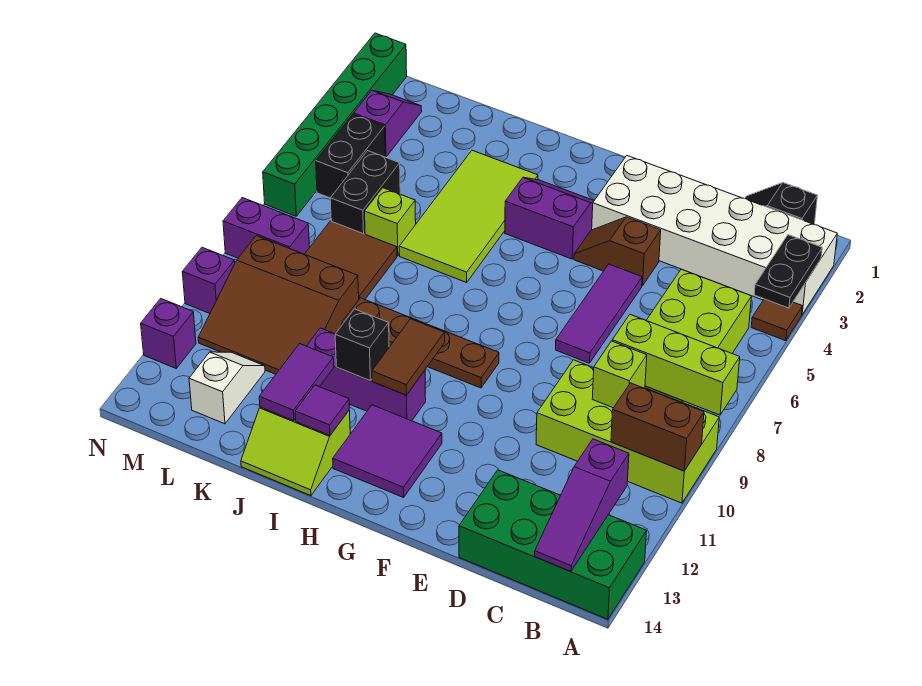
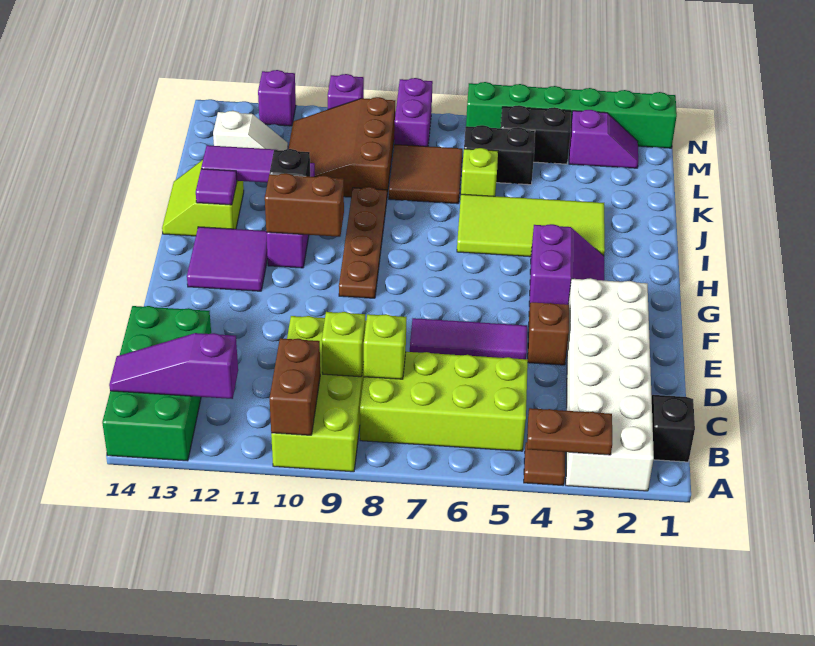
black plate A3:A4 level 2 -> brown plate A3:A4 level 2
lime brick A8:C8 level 2 -> lime brick C8 level 2
brown tile H10:H11 level 2 -> brown brick H10:H11 level 2

